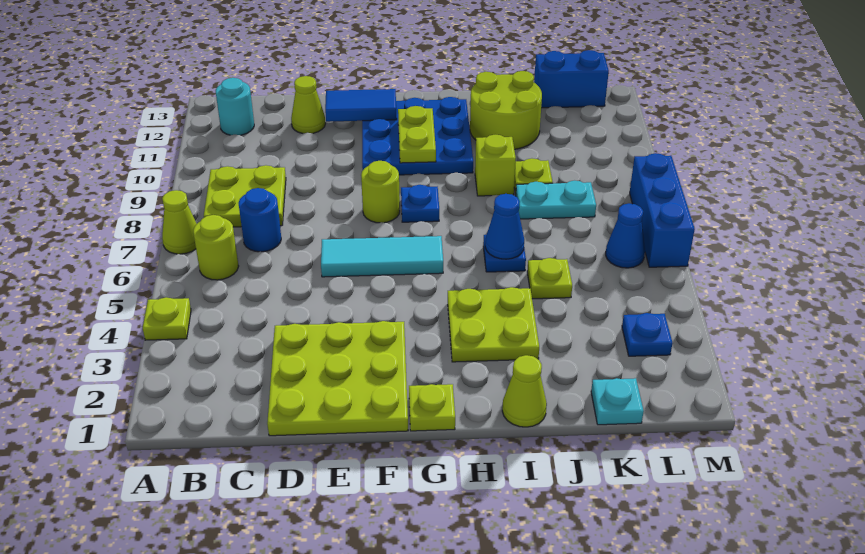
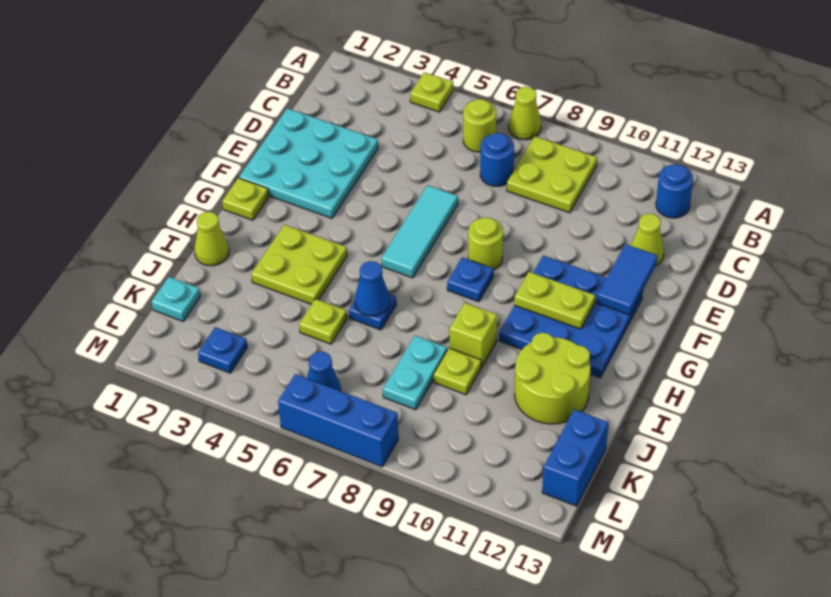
cyan round brick B12 level 1 -> blue round brick B12 level 1
lime plate D1:F3 level 1 -> cyan plate D1:F3 level 1

